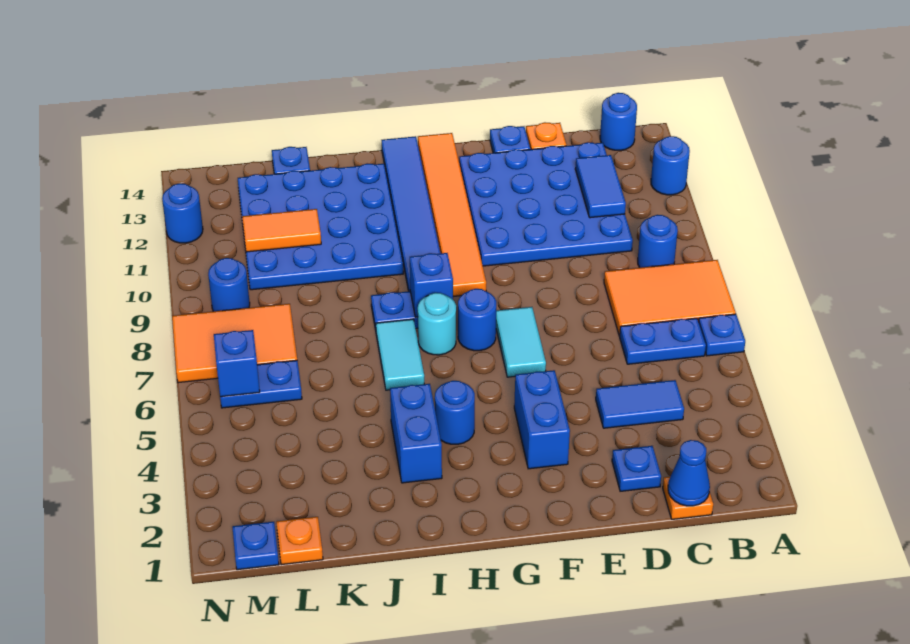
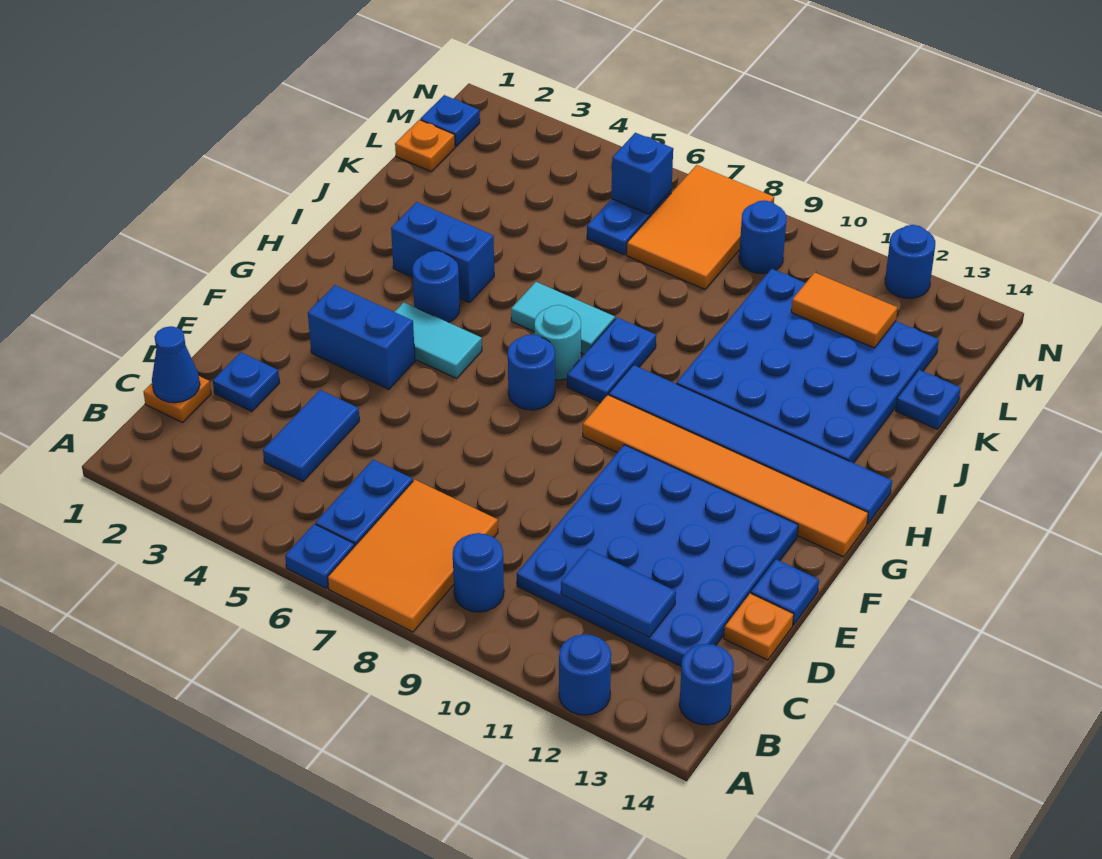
cyan tile F6:F7 level 1 -> cyan tile G4:G5 level 1
blue brick H8 level 2 -> none
orange tile K11:L11 level 2 -> orange tile L11:L12 level 2

